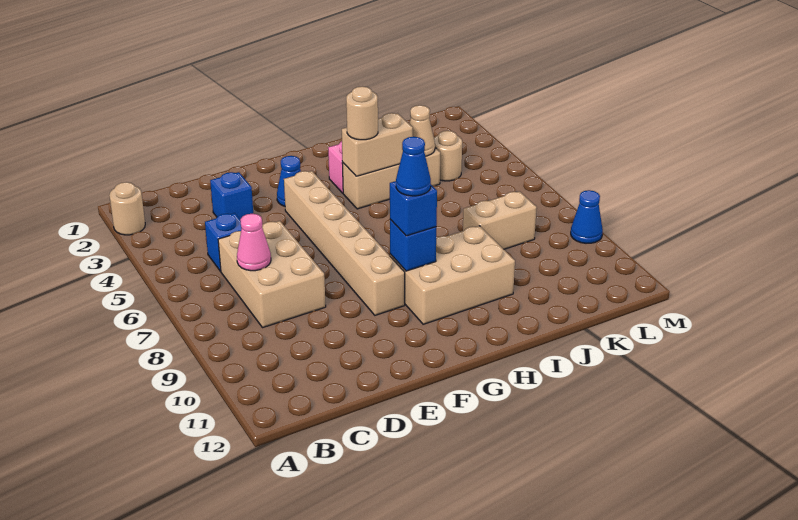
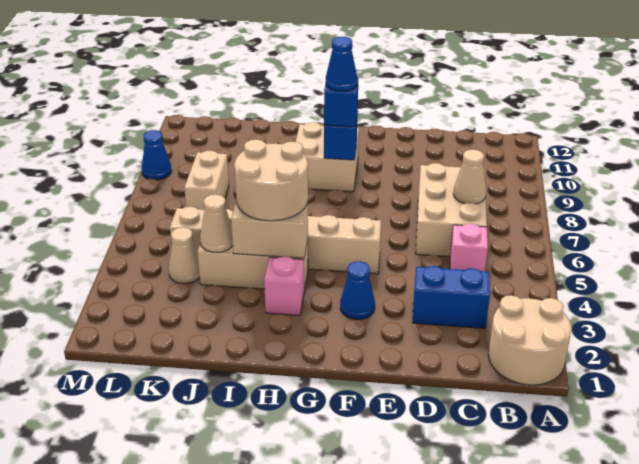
tan round brick A2 level 1 -> tan round brick A1:B2 level 1
blue brick C5 level 1 -> pink brick C5 level 1
pink cone C7 level 2 -> tan cone C7 level 2
blue brick D3 level 1 -> blue brick C3:D3 level 1
tan brick F4:F9 level 1 -> tan brick F5:K5 level 1
tan brick G9:I10 level 1 -> tan brick G9:H10 level 1
tan round brick H4 level 3 -> tan round brick H4:I5 level 3
tan brick J8:K8 level 1 -> tan brick K7:K8 level 1
tan round brick K4 level 1 -> tan cone K4 level 1

